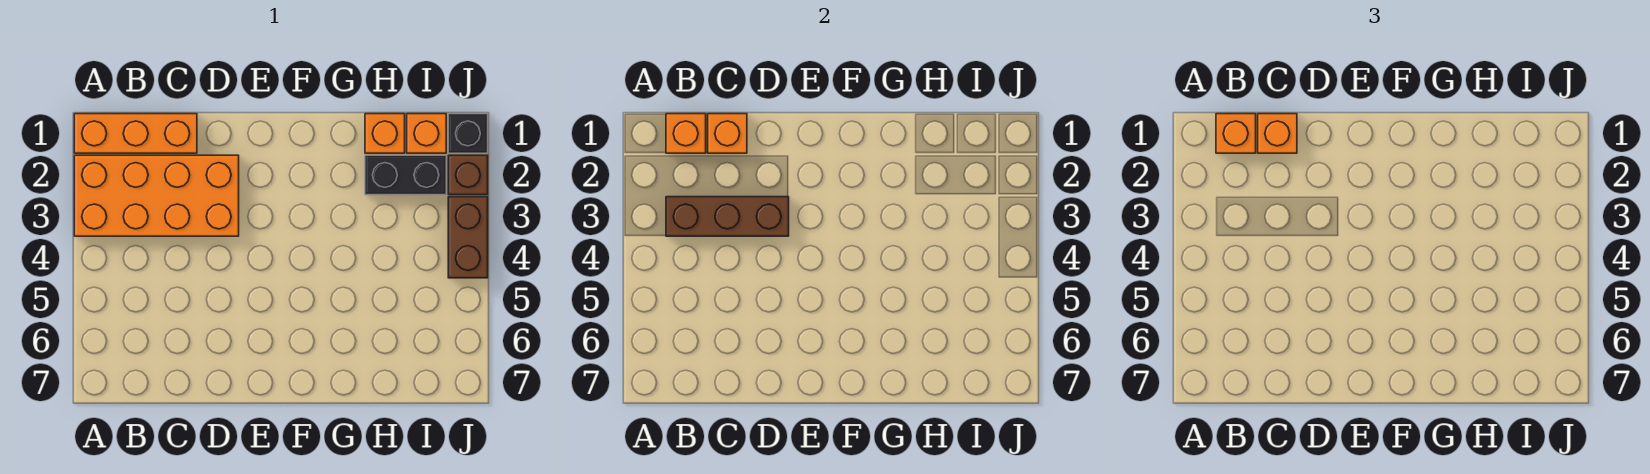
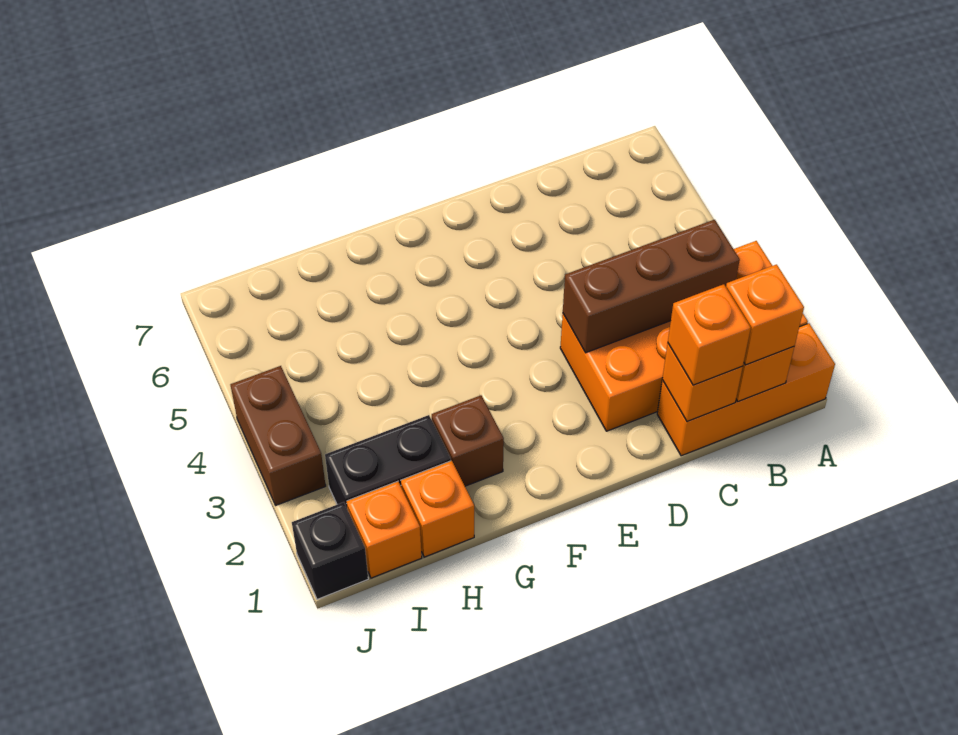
brown brick J2 level 1 -> brown brick G2 level 1

